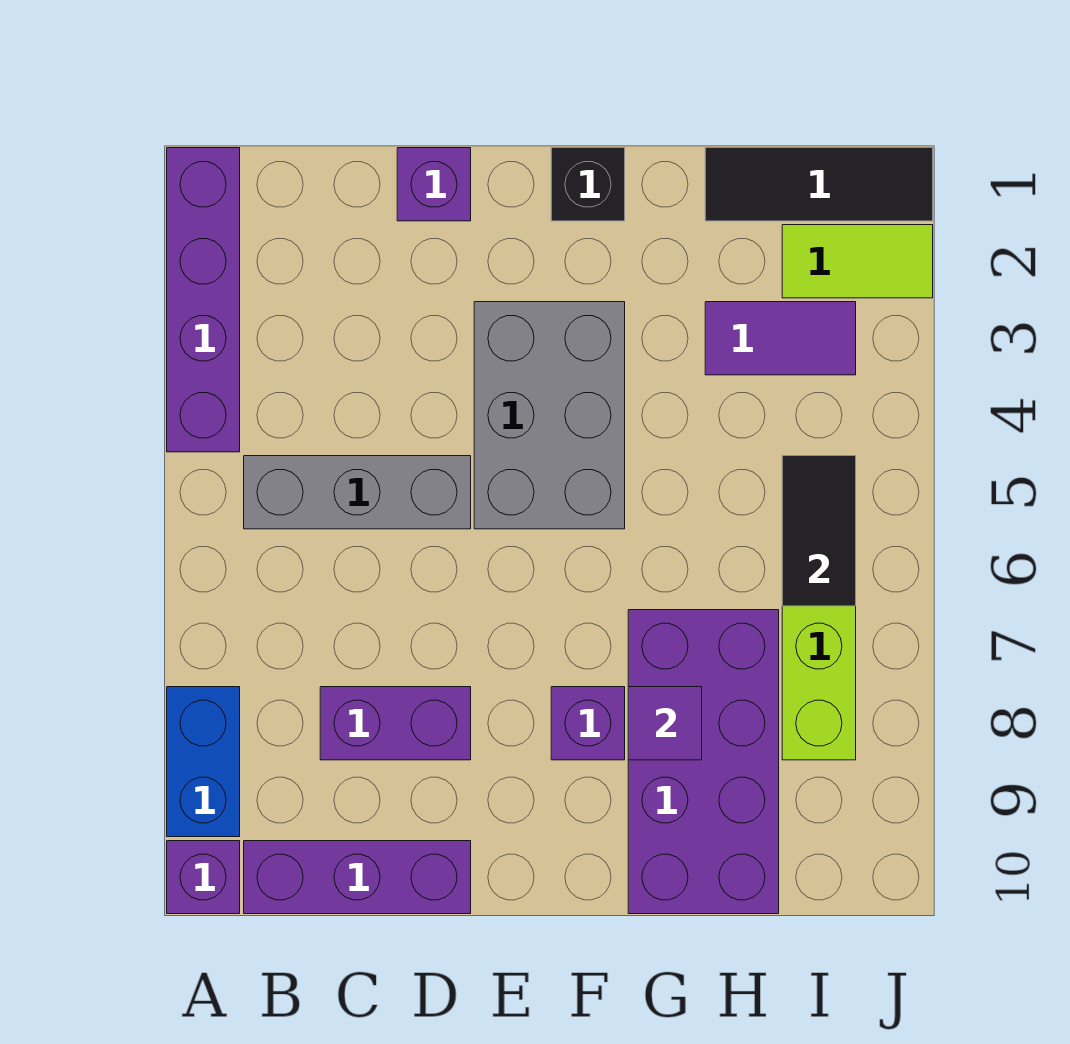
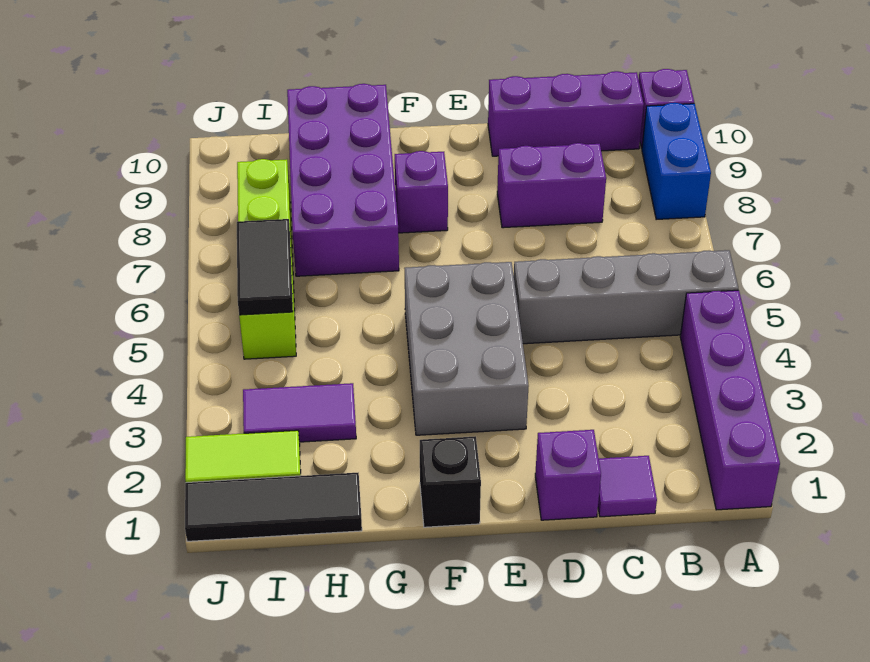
grey brick B5:D5 level 1 -> grey brick A5:D5 level 1
purple tile G8 level 2 -> purple tile C1 level 1

